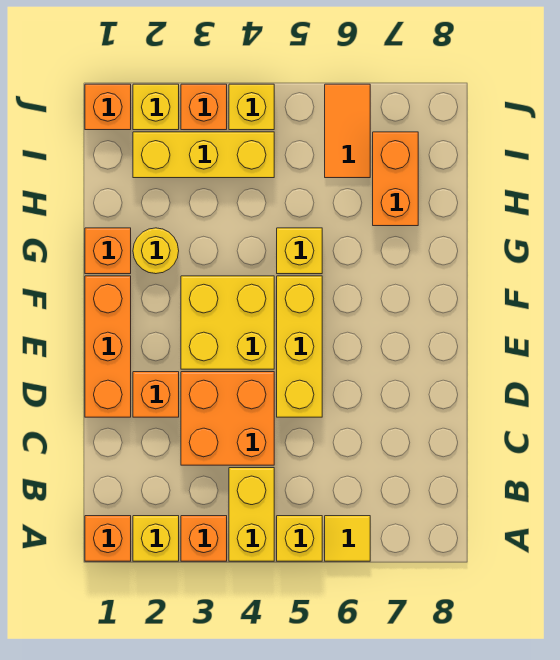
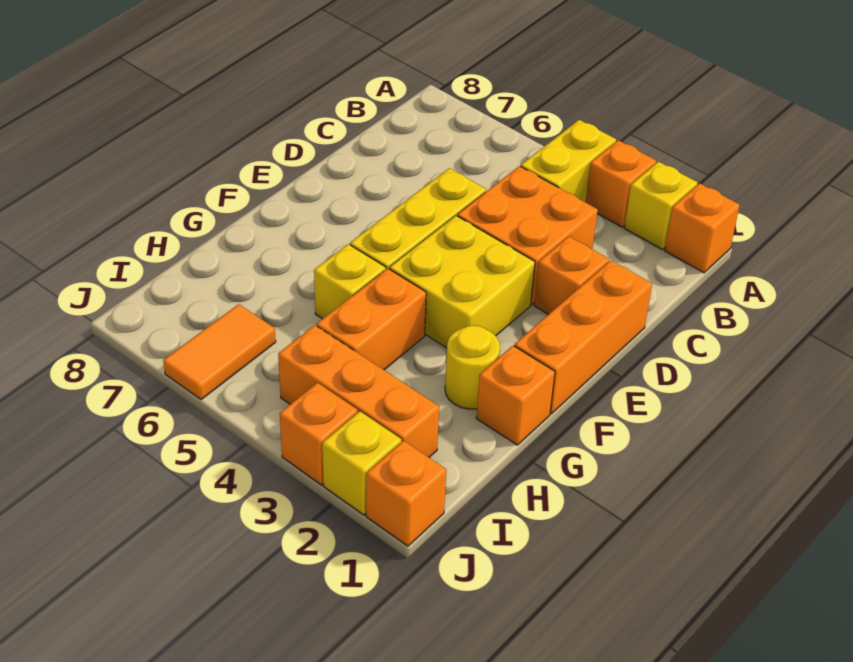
yellow brick A5 level 1 -> none
yellow tile A6 level 1 -> none
orange brick H7:I7 level 1 -> orange brick G4:H4 level 1
yellow brick I2:I4 level 1 -> orange brick I2:I4 level 1
yellow brick J4 level 1 -> none

